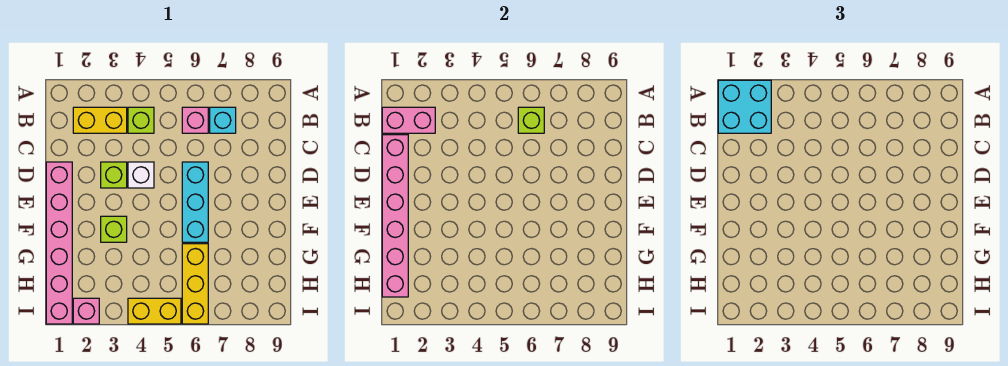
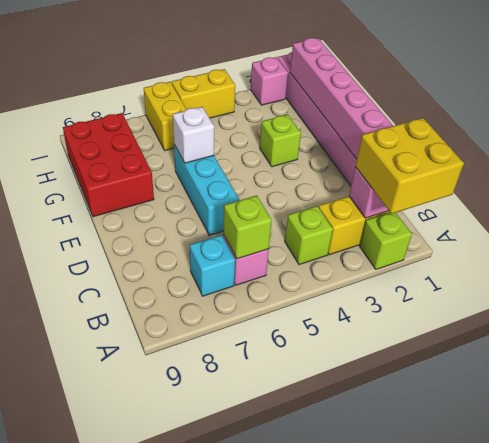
cyan brick A1:B2 level 3 -> yellow brick A1:B2 level 3
lime brick D3 level 1 -> lime brick A2 level 1
white brick D4 level 1 -> white brick F6 level 2
none -> red brick F8:H9 level 1
yellow brick G6:I6 level 1 -> yellow brick H6:I6 level 1

